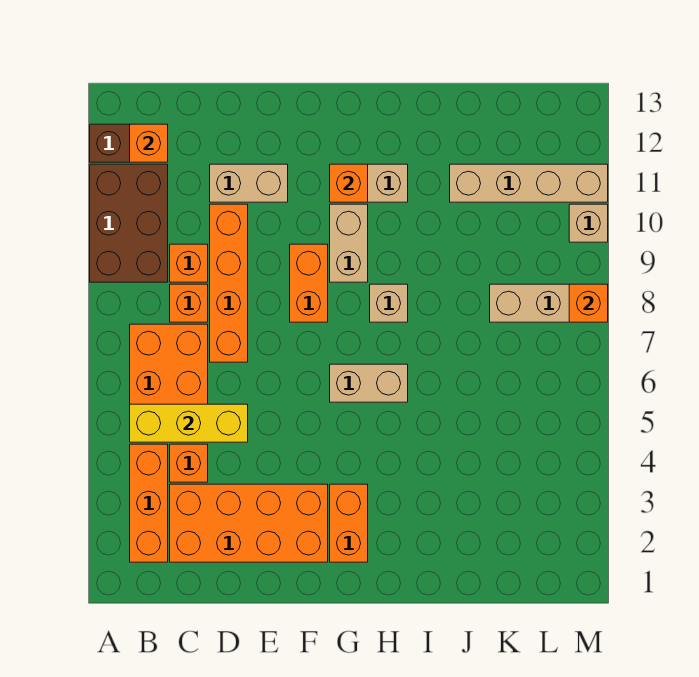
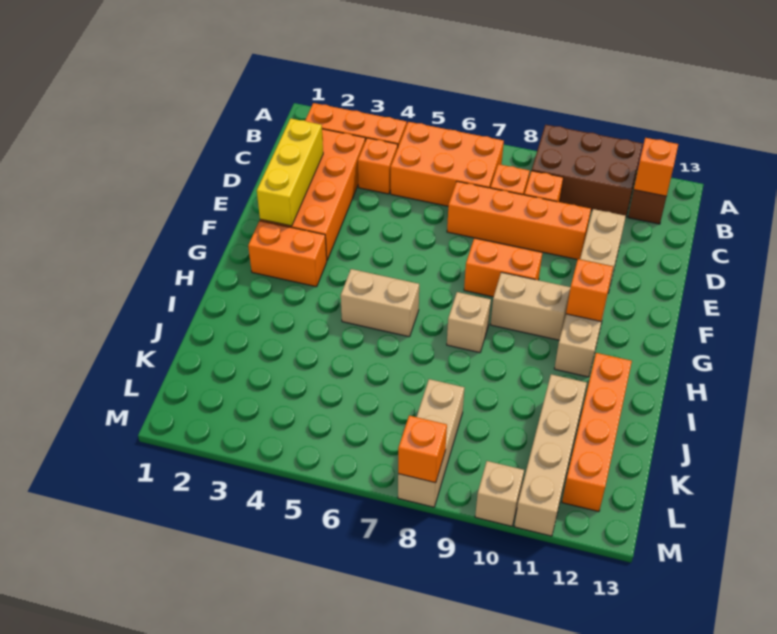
yellow brick B5:D5 level 2 -> yellow brick D2:F2 level 2
tan brick G6:H6 level 1 -> tan brick H5:H6 level 1
none -> orange brick I12:L12 level 1

